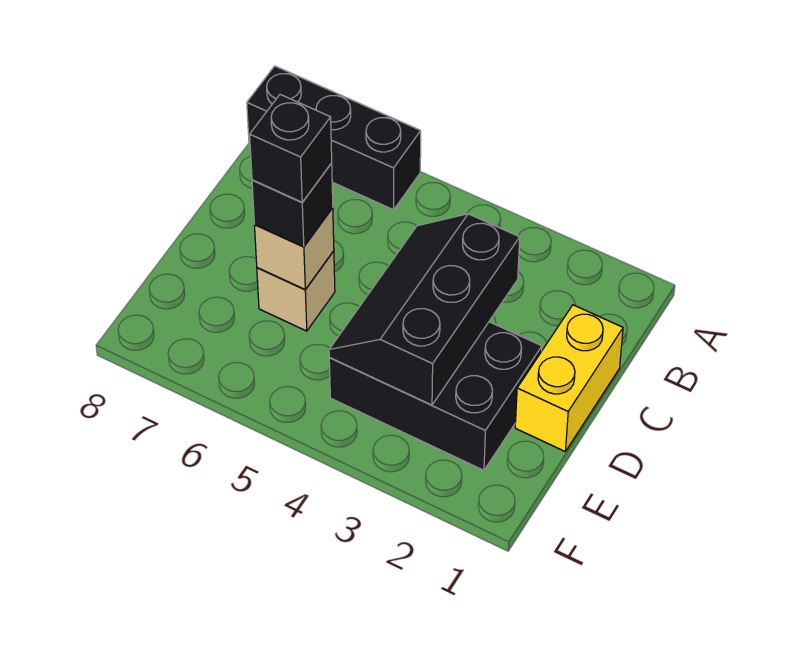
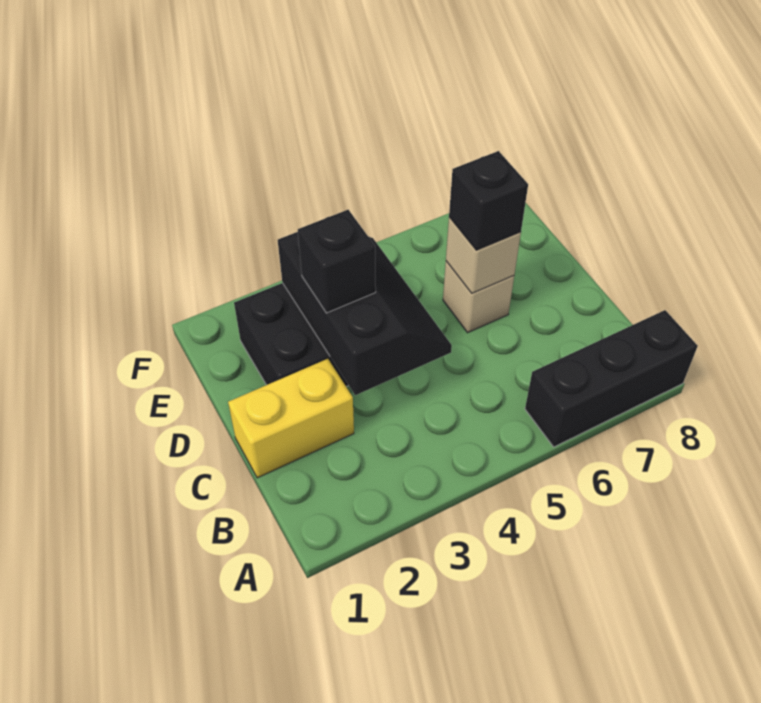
yellow brick C1:D1 level 1 -> yellow brick C1:C2 level 1
black brick D6 level 4 -> black brick D3 level 3

